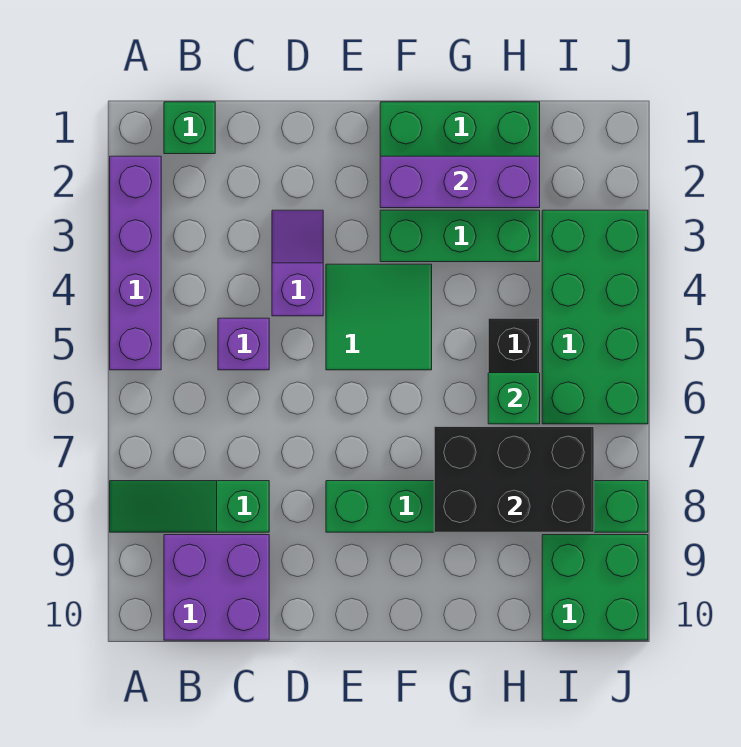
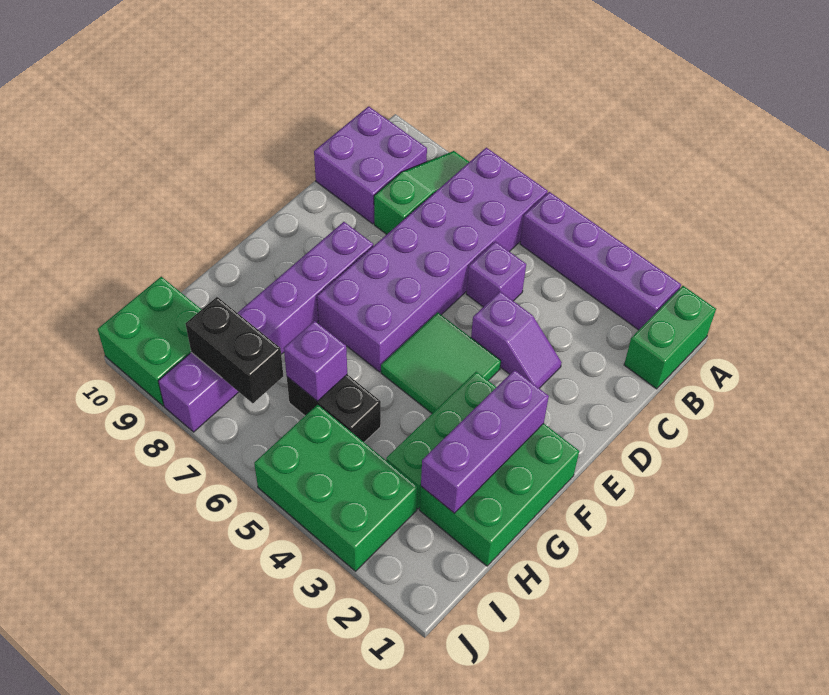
none -> purple brick A6:F7 level 1
green brick B1 level 1 -> green brick A1:B1 level 1
green brick E8:J8 level 1 -> purple brick E8:J8 level 1
black brick G7:I8 level 2 -> black brick I7:I8 level 2
green brick H6 level 2 -> purple brick H6 level 2
green brick I3:J6 level 1 -> green brick I3:J5 level 1

